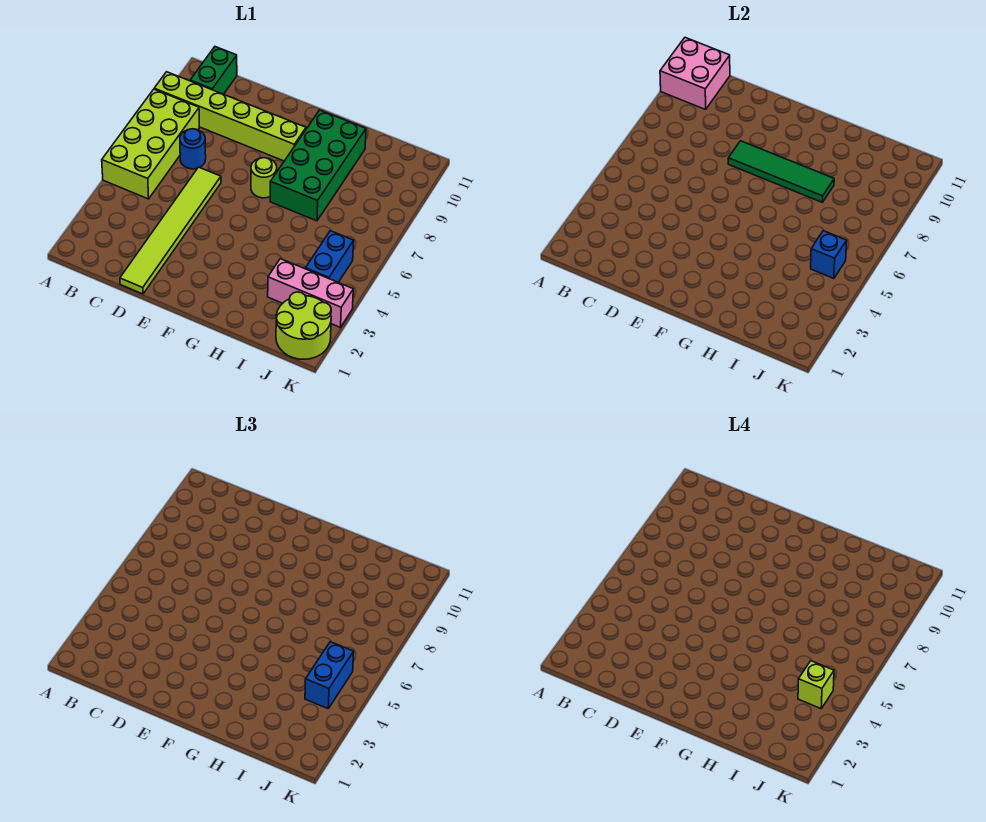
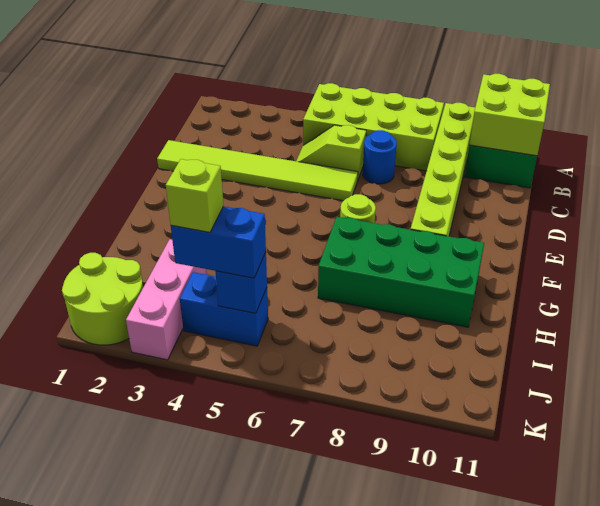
pink brick A10:B11 level 2 -> lime brick A10:B11 level 2
none -> lime slope C5:C6 level 1 top 6
green tile E8:H8 level 2 -> none

